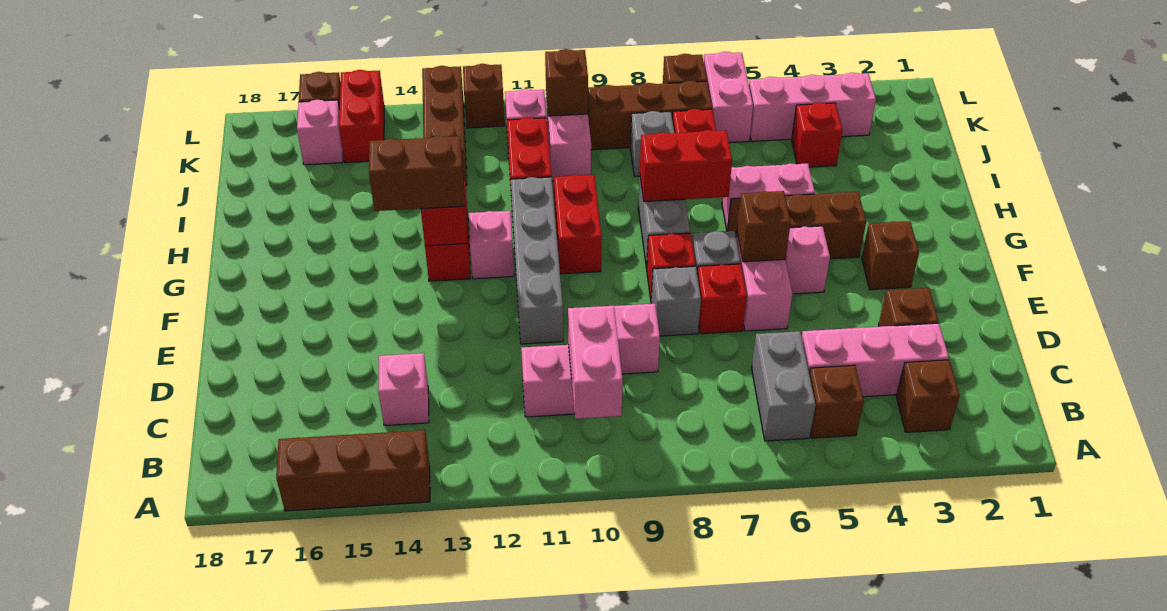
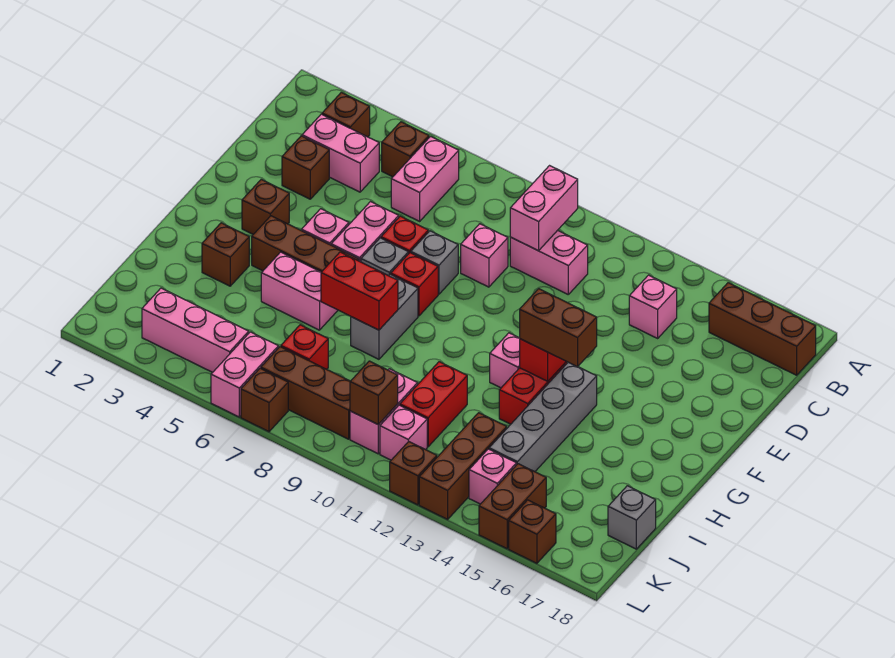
brown brick A14:A16 level 1 -> brown brick B16:B18 level 1
grey brick B6:C6 level 1 -> pink brick B6:C6 level 1
pink brick C3:C5 level 1 -> pink brick C3:C4 level 1
grey brick E11:H11 level 1 -> grey brick G14:J14 level 1
brown brick F6 level 2 -> brown brick H3 level 1
red brick G10:H10 level 1 -> none
red brick J4 level 1 -> none
grey brick J8 level 1 -> grey brick J18 level 1
red brick K15:L15 level 1 -> brown brick K15:L15 level 1
pink brick K16 level 1 -> pink brick K14 level 1

